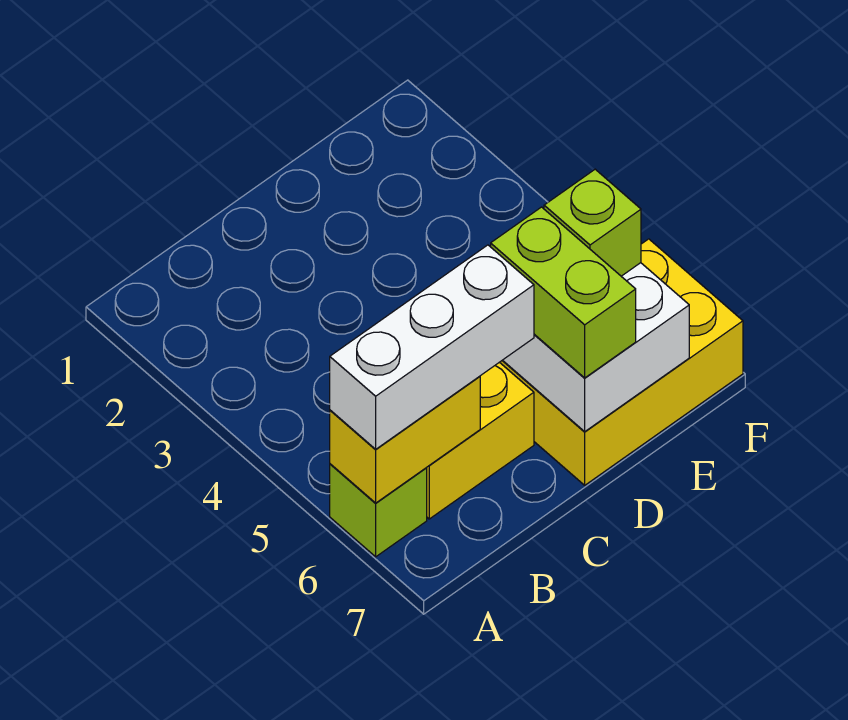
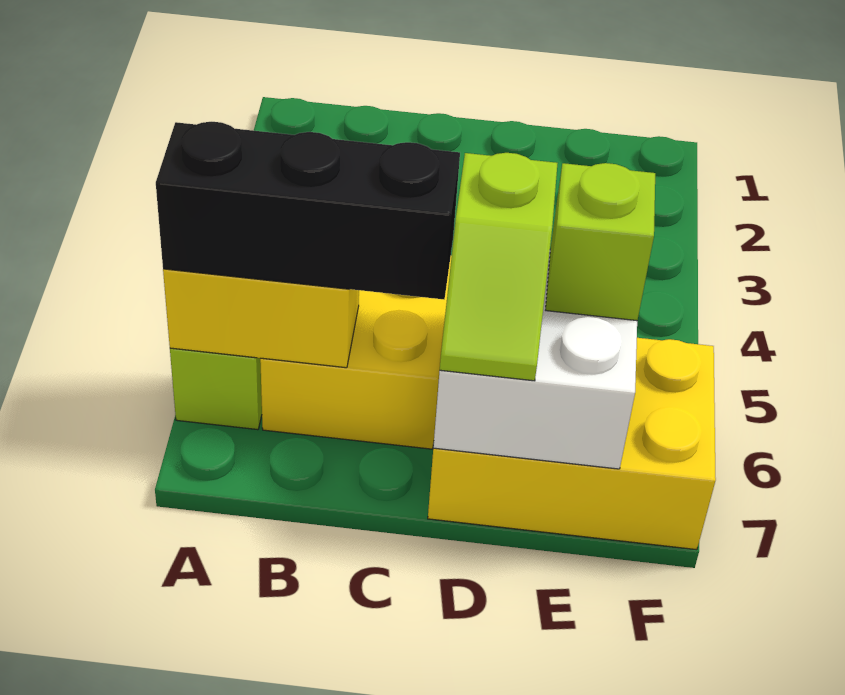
white brick A6:C6 level 3 -> black brick A6:C6 level 3
lime brick D6:D7 level 3 -> lime slope D6:D7 level 3 top 6

